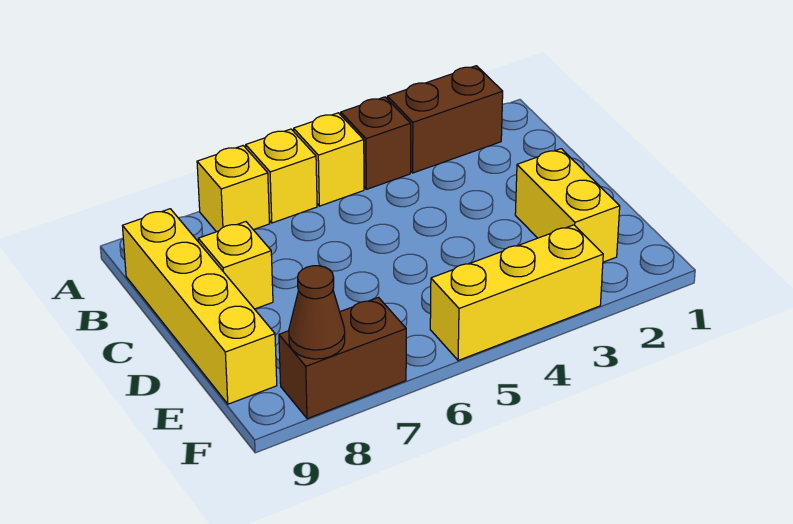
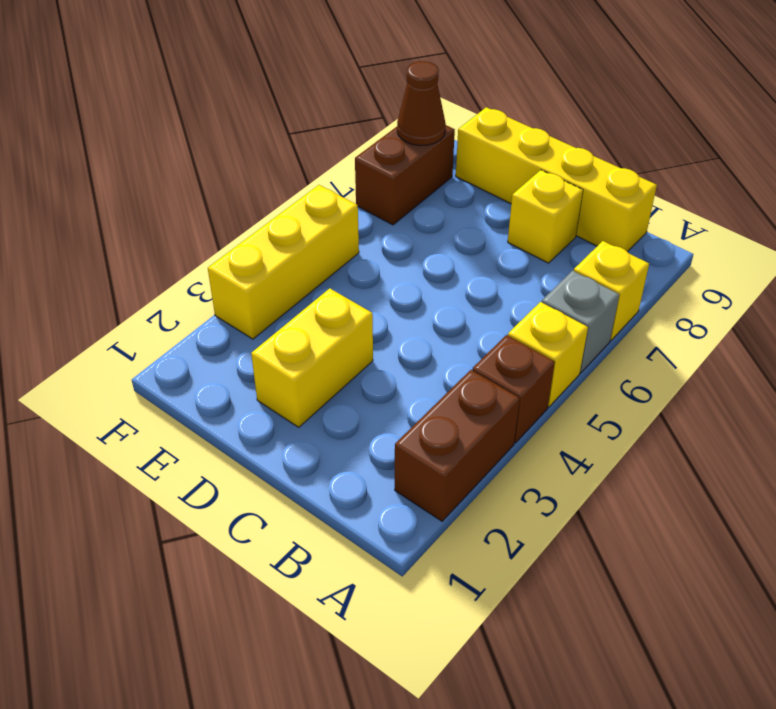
yellow brick A6 level 1 -> grey brick A6 level 1
yellow brick D2:E2 level 1 -> yellow brick D2:D3 level 1

